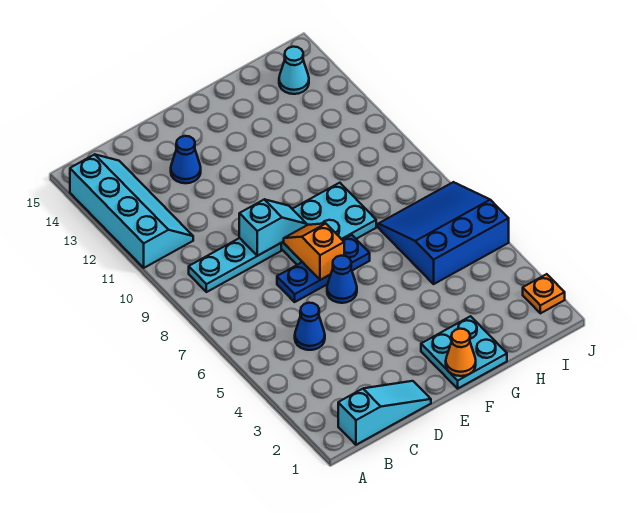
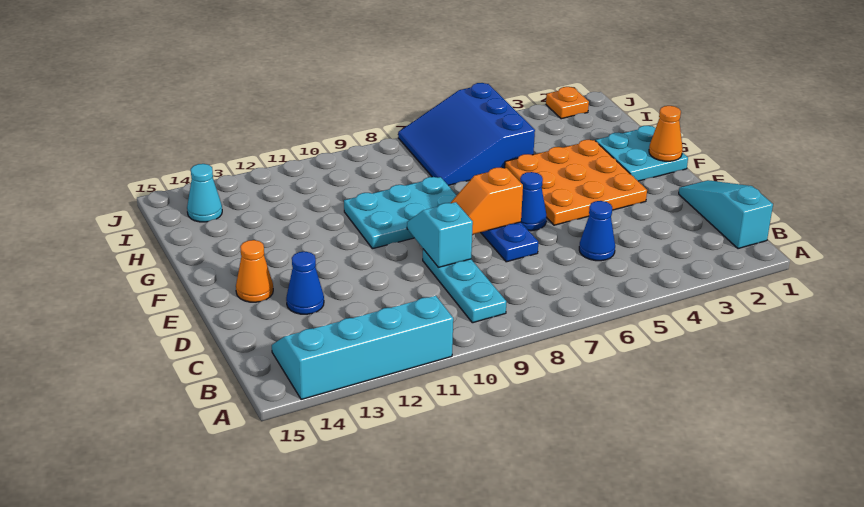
none -> orange plate E3:G5 level 1
cyan plate E8:G9 level 1 -> cyan plate F8:G10 level 1
none -> orange cone E14 level 1

